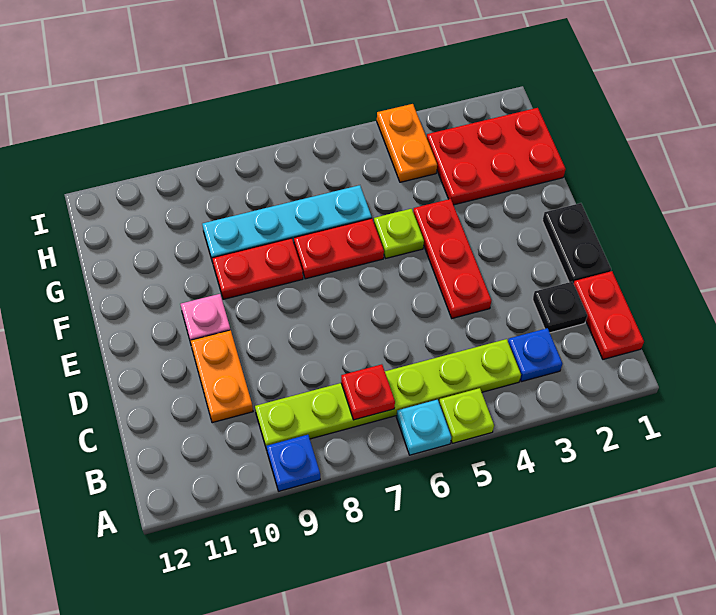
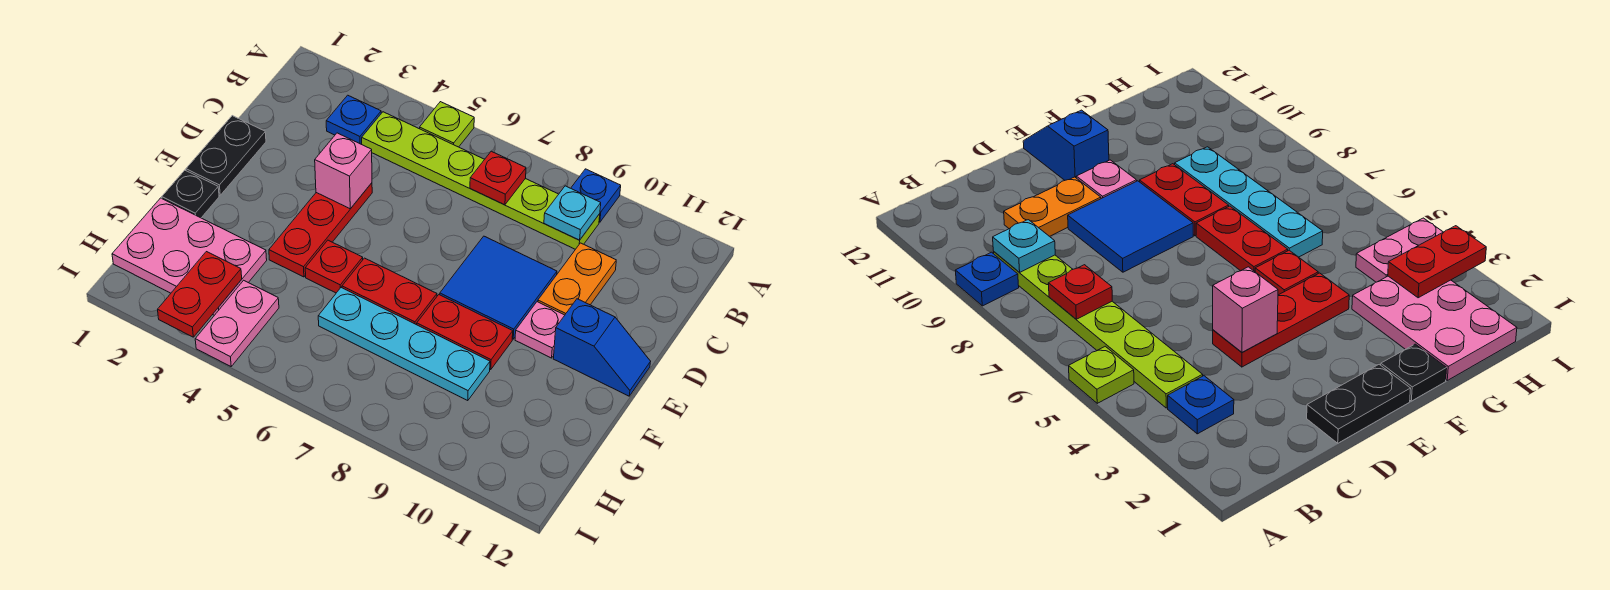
cyan plate A6 level 1 -> cyan plate B9 level 2
red plate B1:C1 level 1 -> red plate H3:I3 level 2
black plate C2 level 1 -> black plate F1 level 1
none -> pink brick D4 level 2
none -> blue tile D8:E9 level 1
none -> blue slope E11:E12 level 1 top 11
lime plate F5 level 1 -> red plate F5 level 1
red plate G1:H3 level 1 -> pink plate G1:H3 level 1
orange plate H4:I4 level 1 -> pink plate H4:I4 level 1

